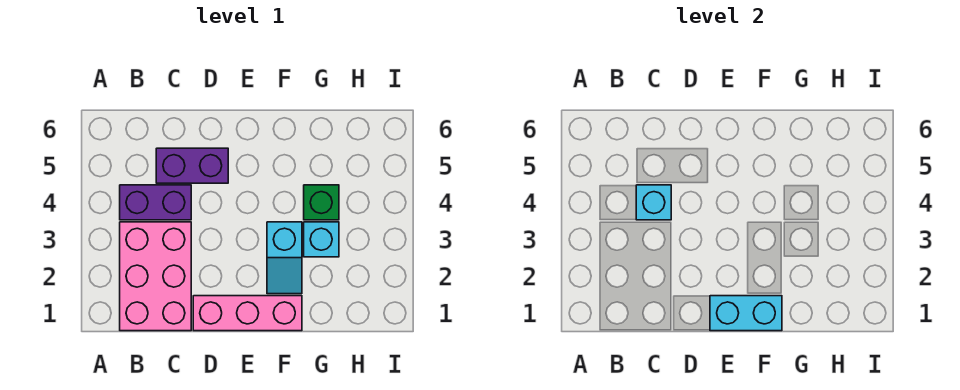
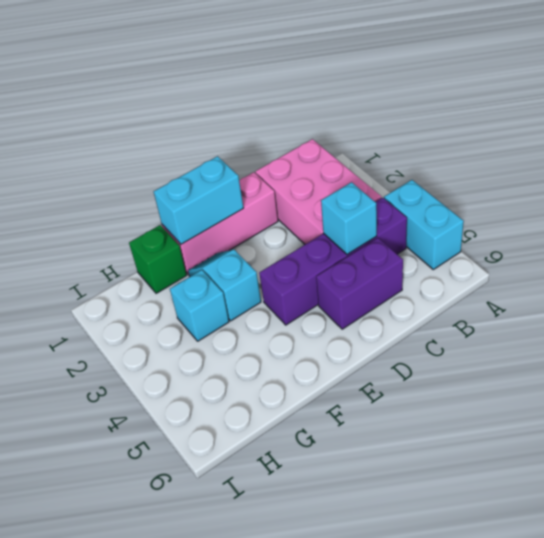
none -> cyan brick A4:A5 level 1
purple brick B4:C4 level 1 -> purple brick B4:E4 level 1
green brick G4 level 1 -> green brick G1 level 1

